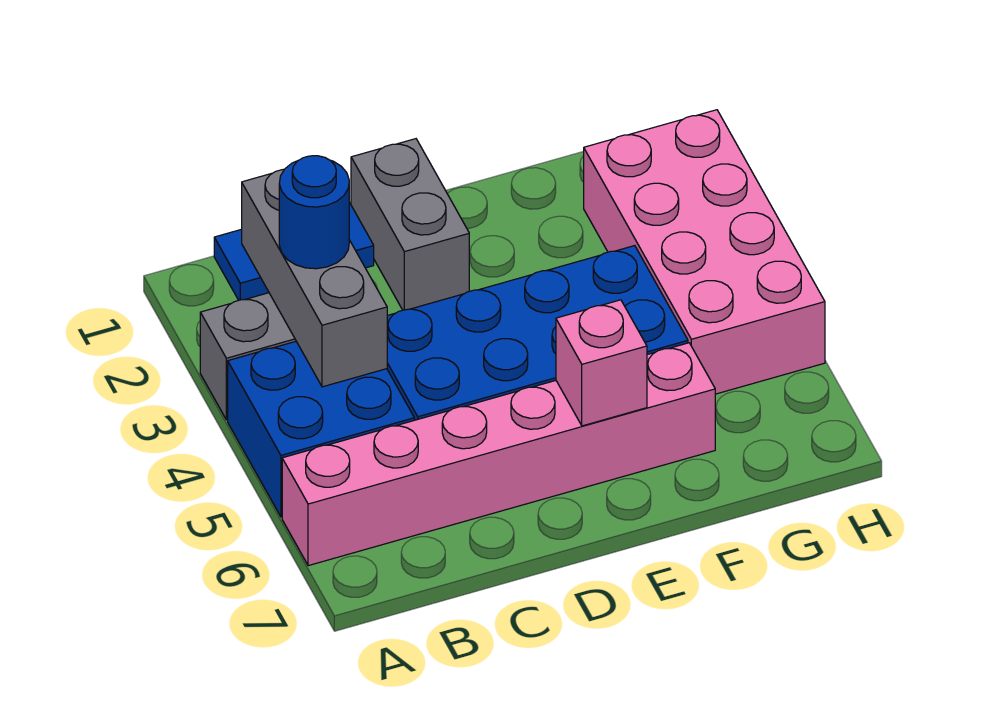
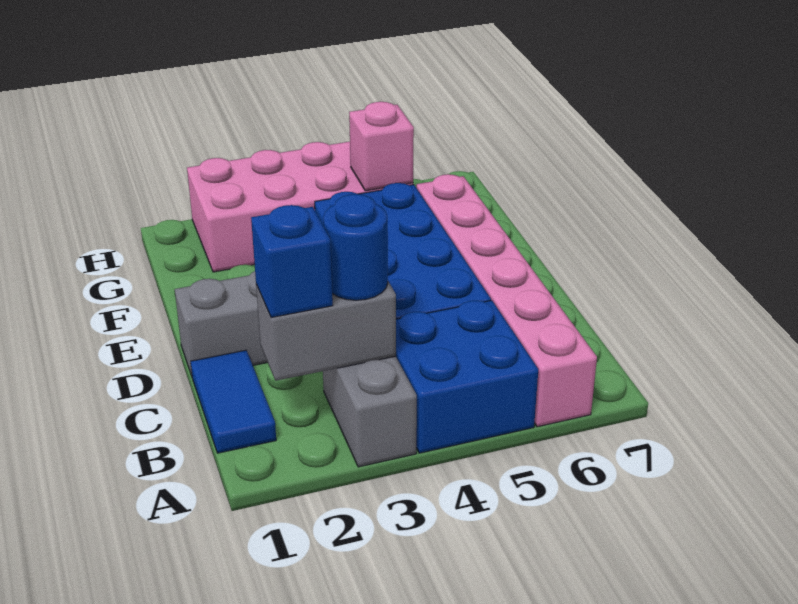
grey brick B2:B4 level 2 -> grey brick B2:B3 level 2
none -> blue brick B2 level 3
pink brick E6 level 2 -> pink brick G5 level 2

